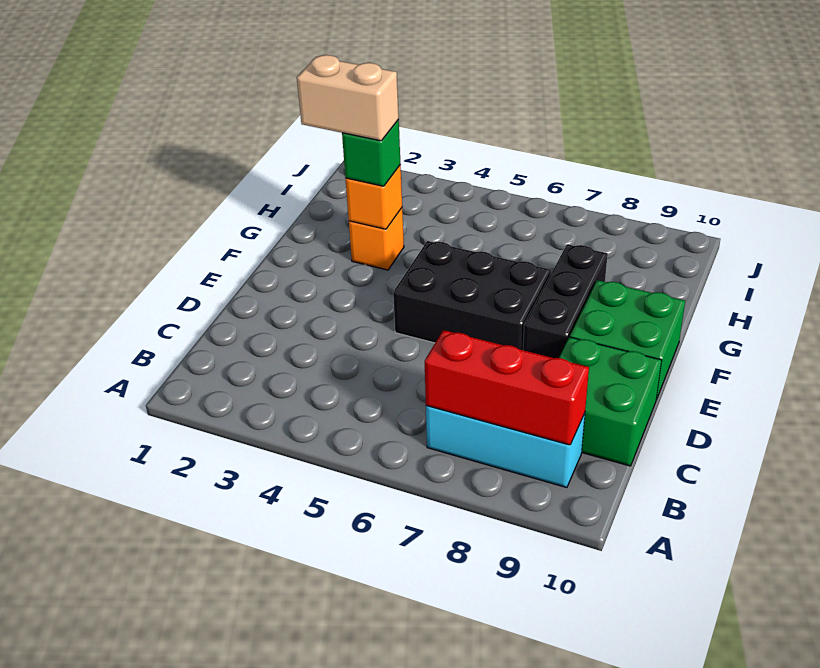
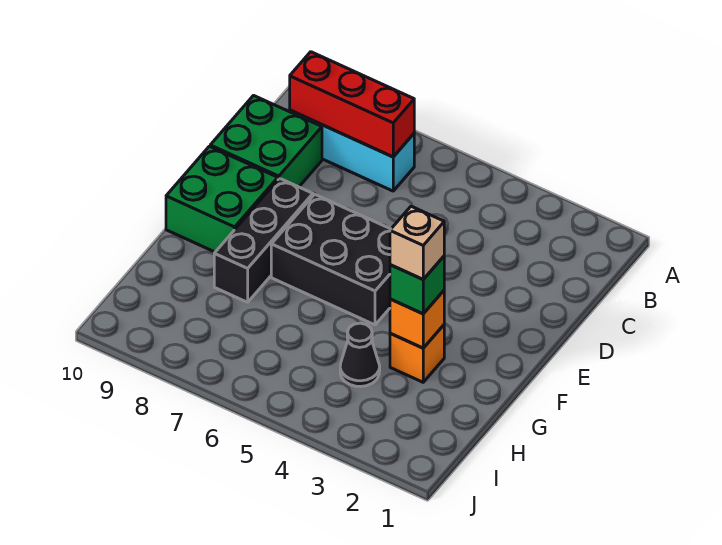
tan brick G2:G3 level 4 -> tan brick G3 level 4
none -> black cone H4 level 1

